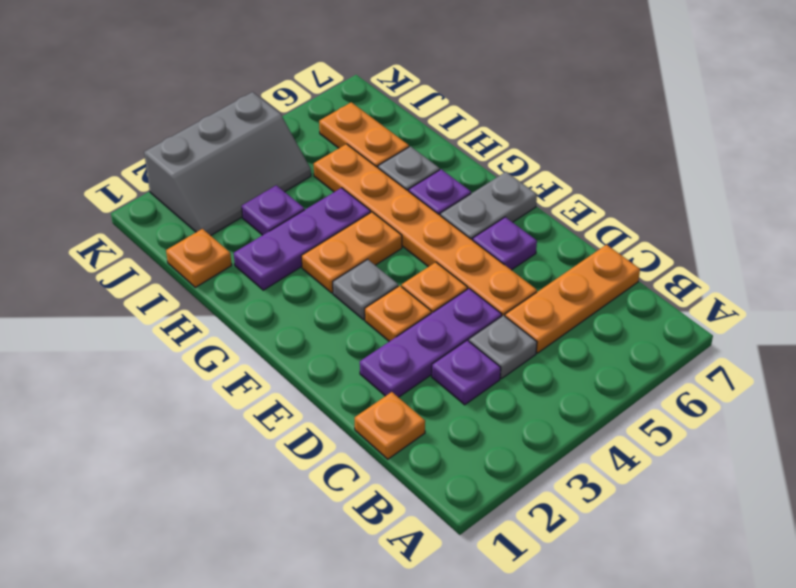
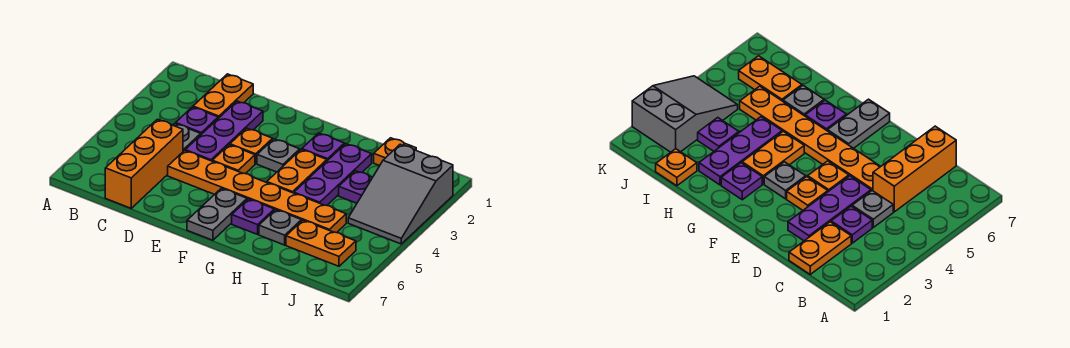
orange plate C1 level 1 -> orange plate C1:C2 level 1
orange plate C5:C7 level 1 -> orange brick C5:C7 level 1
purple plate E6 level 1 -> purple plate G2 level 1
grey slope J2:K4 level 1 top K -> grey slope J2:K4 level 1 top 2

